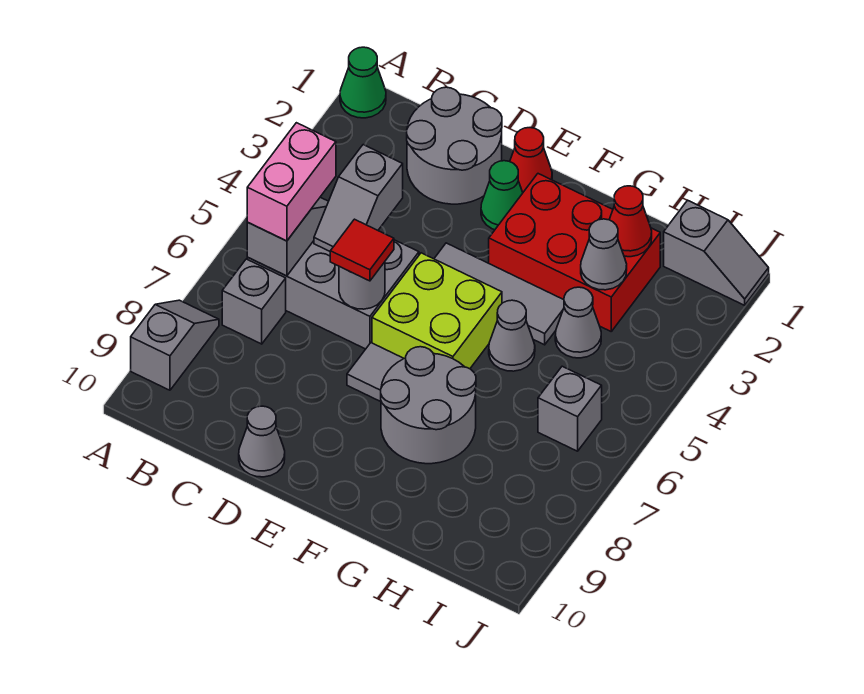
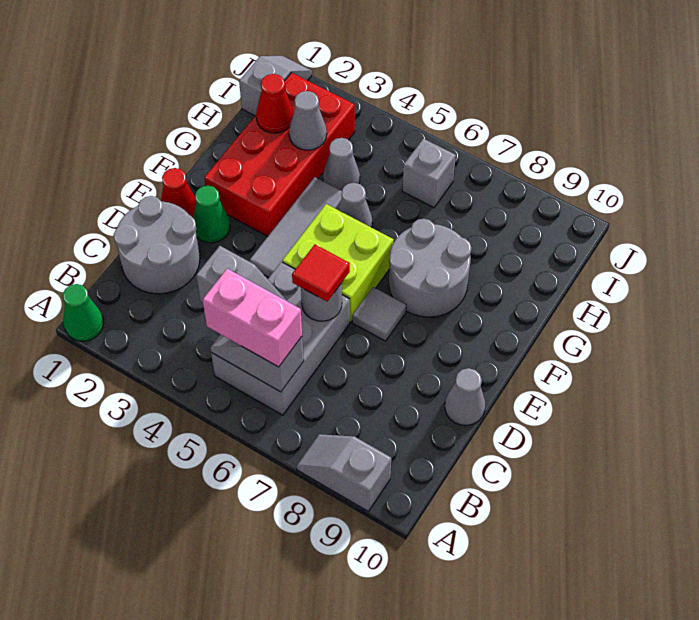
grey brick B7 level 1 -> none
red brick F2:H3 level 1 -> red brick F2:I3 level 1

